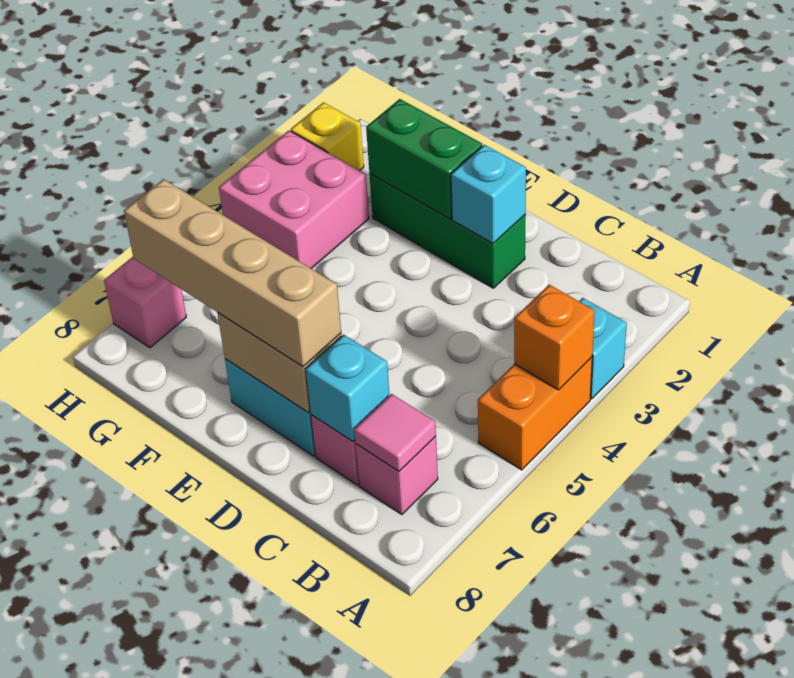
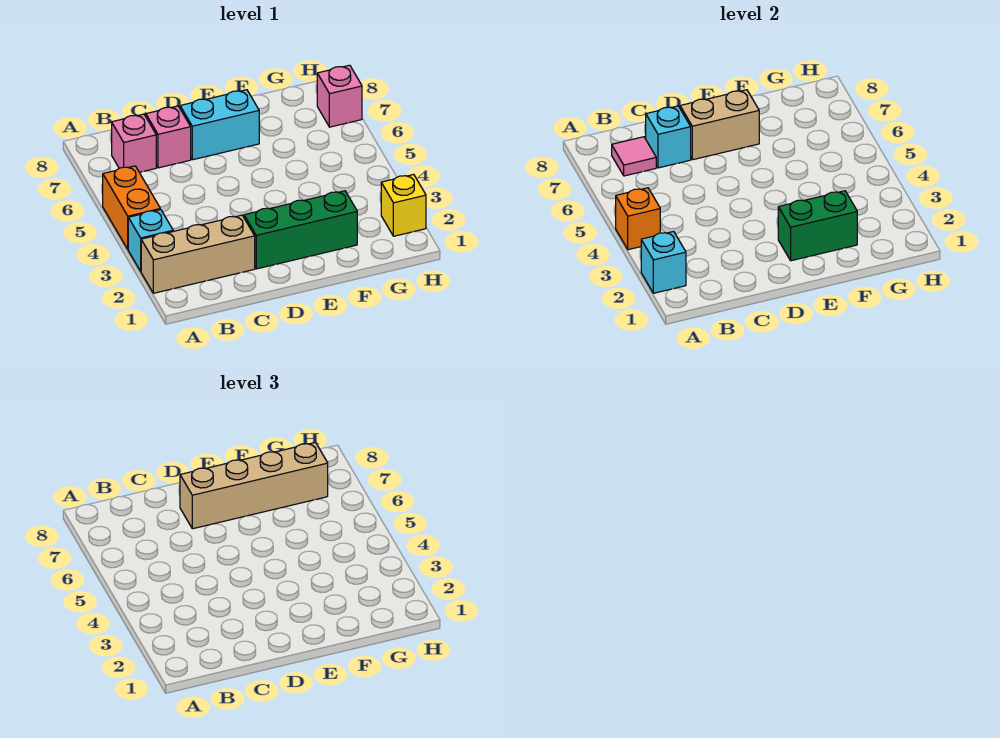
none -> tan brick A2:C2 level 1
cyan brick D2 level 2 -> cyan brick A2 level 2
pink brick G3:H4 level 1 -> none

